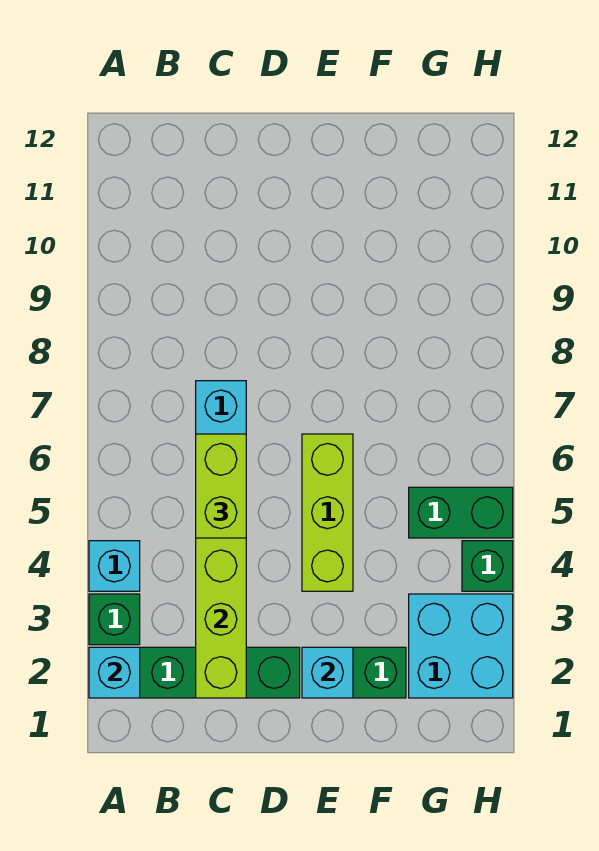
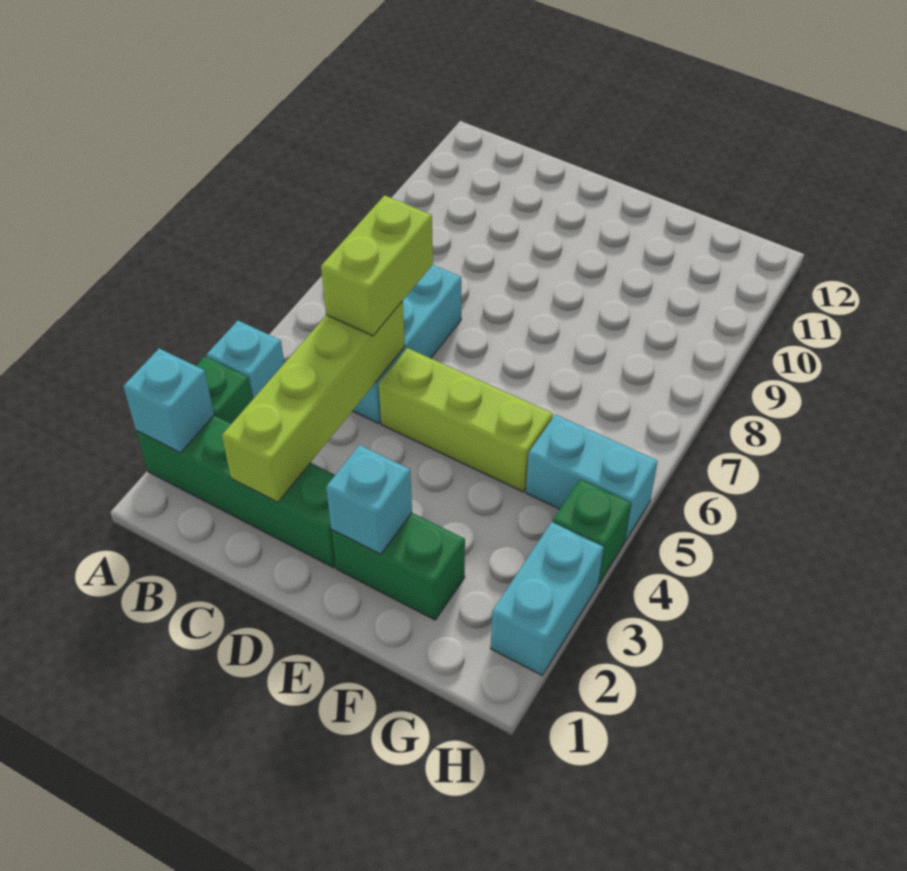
lime brick E4:E6 level 1 -> lime brick D5:F5 level 1
cyan brick G2:H3 level 1 -> cyan brick H2:H3 level 1
green brick G5:H5 level 1 -> cyan brick G5:H5 level 1

